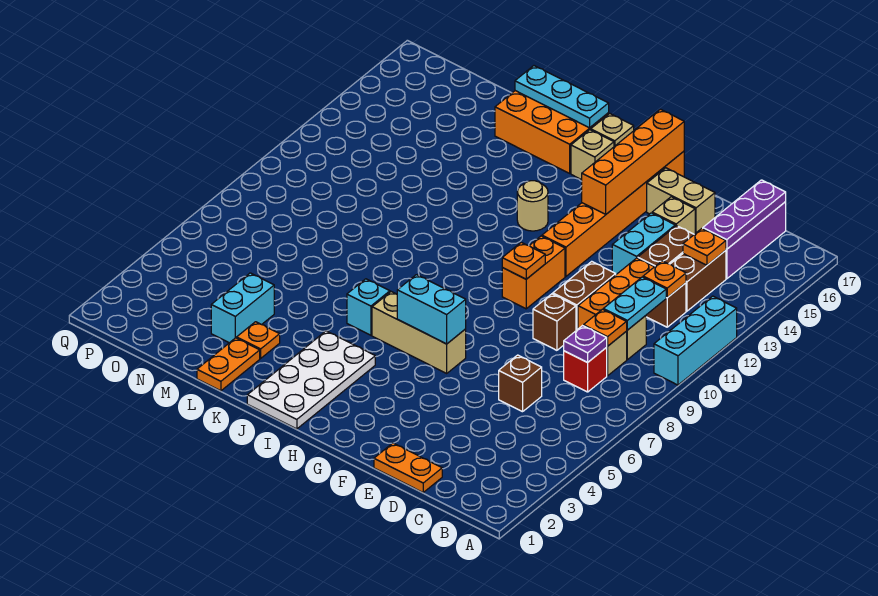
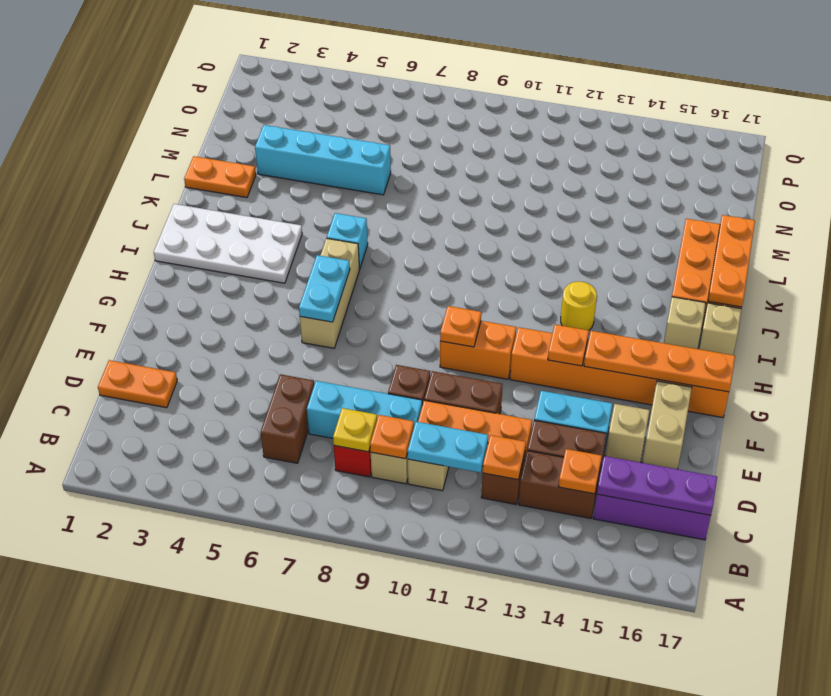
cyan brick A10:A12 level 1 -> cyan brick D7:D9 level 1
purple plate C8 level 2 -> yellow plate C8 level 2
orange plate D1:E1 level 1 -> orange plate D1:D2 level 1
brown brick D6 level 1 -> brown brick C6:D6 level 1
cyan brick G6:H6 level 2 -> cyan plate G6:H6 level 2
orange brick G14:G17 level 2 -> orange plate G14:G17 level 2
tan round brick I13 level 1 -> yellow round brick I13 level 1
cyan plate J17:L17 level 2 -> orange plate J17:L17 level 2
orange plate L3 level 1 -> orange plate G13 level 2
cyan brick M3:M4 level 1 -> cyan brick M3:M6 level 1

